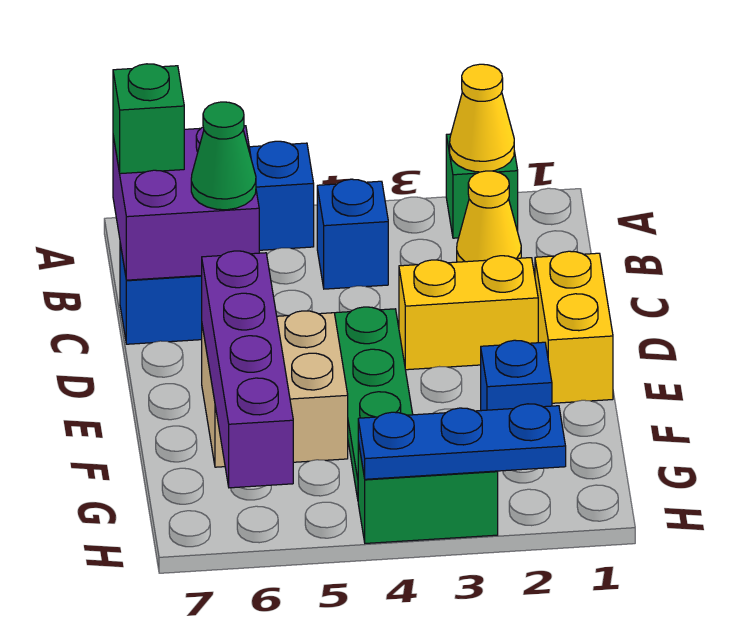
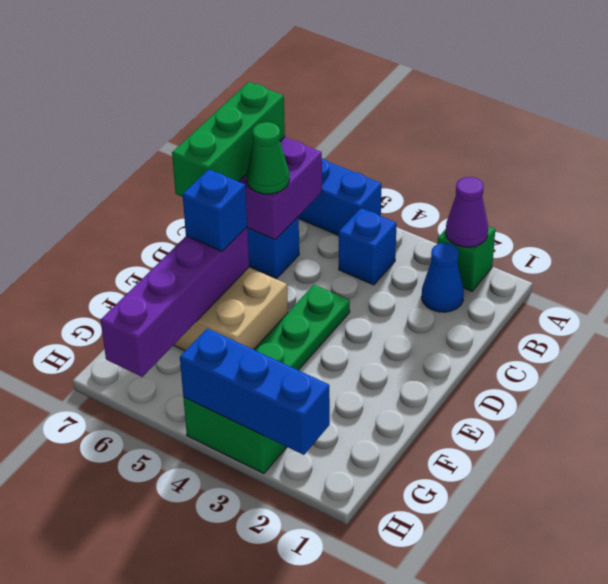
yellow cone A2 level 2 -> purple cone A2 level 2
yellow cone B2 level 1 -> blue cone B2 level 1
green brick B7 level 3 -> green brick B7:D7 level 3
yellow brick D1:E1 level 1 -> none
yellow brick D2:D3 level 1 -> none
blue brick F2 level 1 -> blue brick E6 level 3
blue plate H2:H4 level 2 -> blue brick H2:H4 level 2

